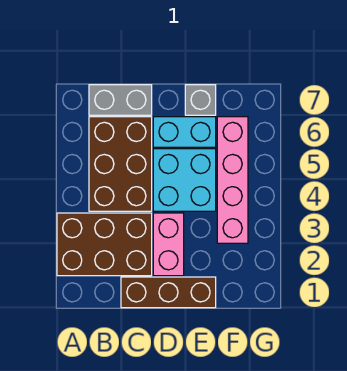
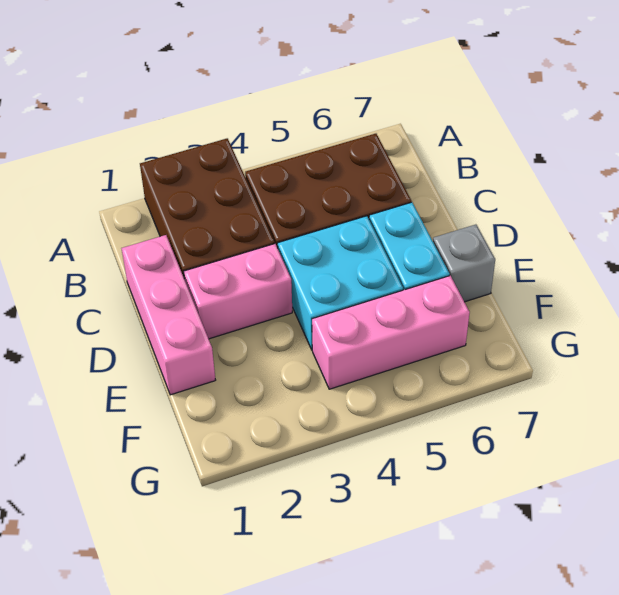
grey brick B7:C7 level 1 -> none
brown brick C1:E1 level 1 -> pink brick C1:E1 level 1
pink brick F3:F6 level 1 -> pink brick F4:F6 level 1

